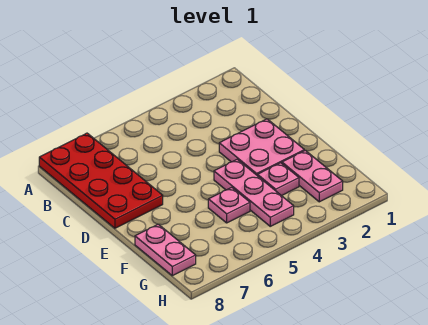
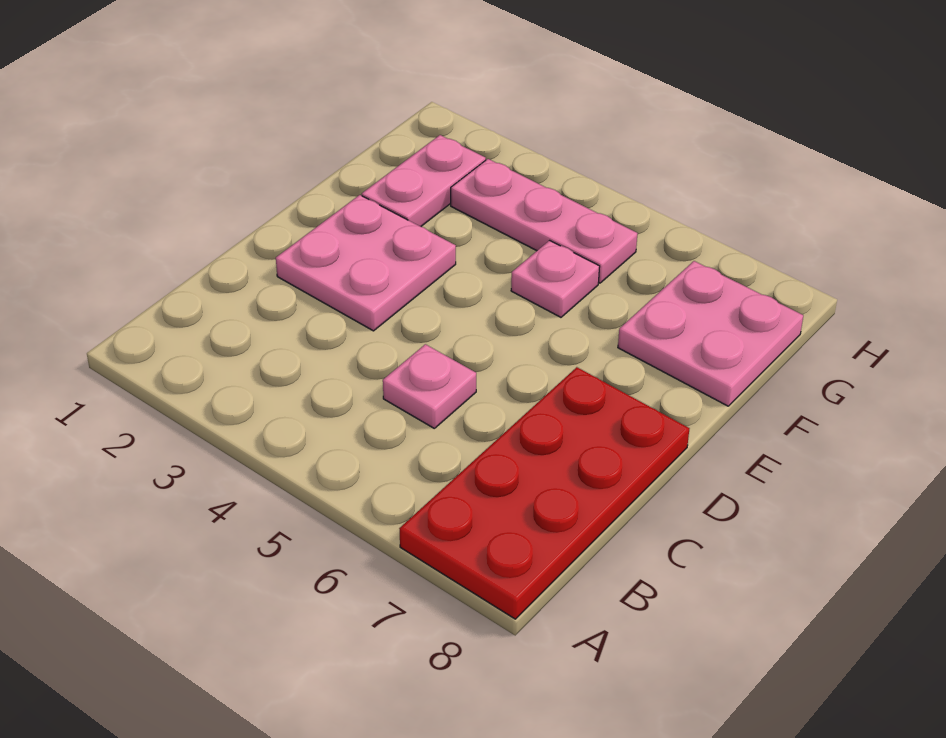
pink plate E4:G4 level 1 -> pink plate G3:G5 level 1
pink plate F3 level 1 -> pink plate C5 level 1
pink plate F8:G8 level 1 -> pink plate F7:G8 level 1

